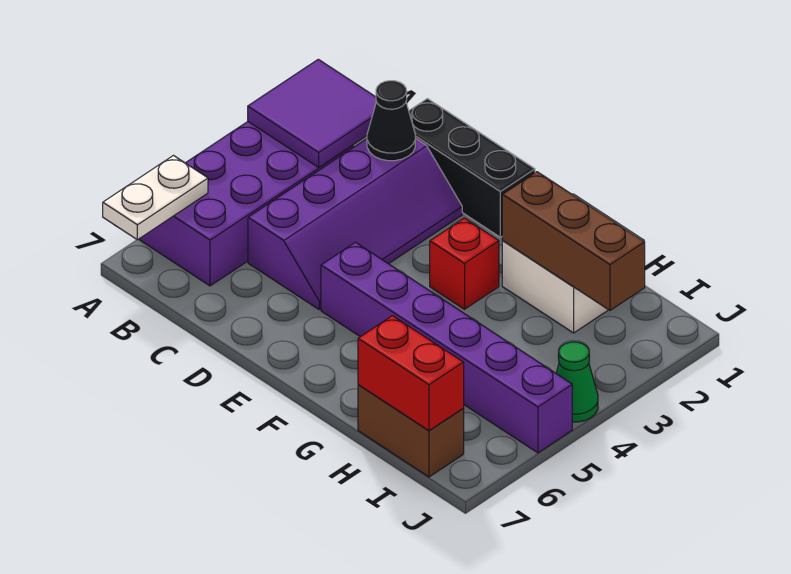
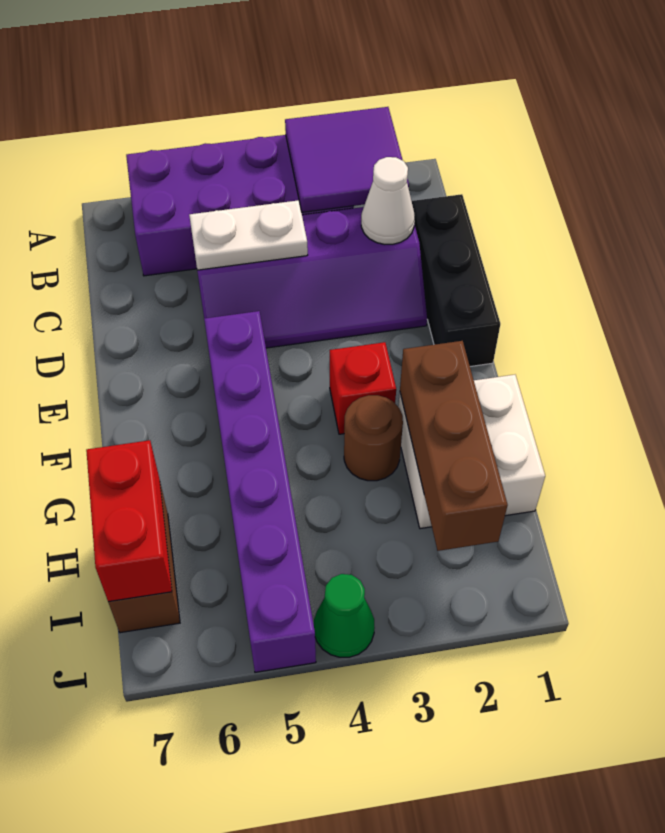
white plate A6:A7 level 2 -> white plate C4:C5 level 2
black cone C2 level 2 -> white cone C2 level 2
none -> brown round brick G3 level 1

